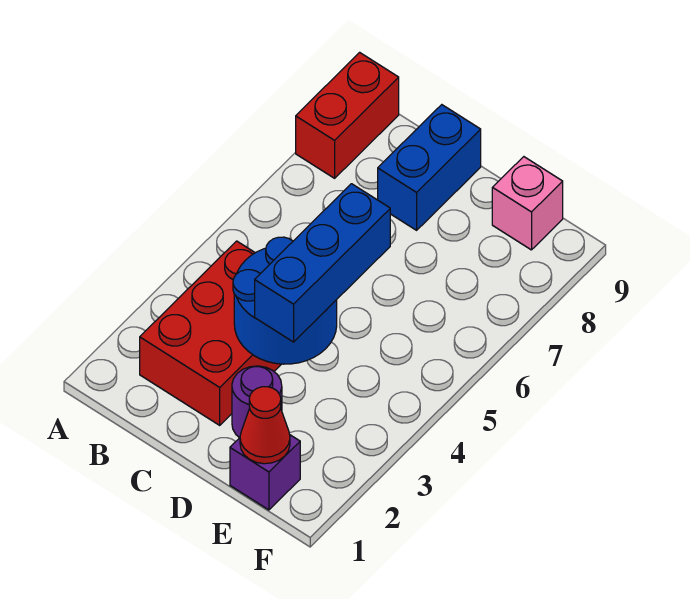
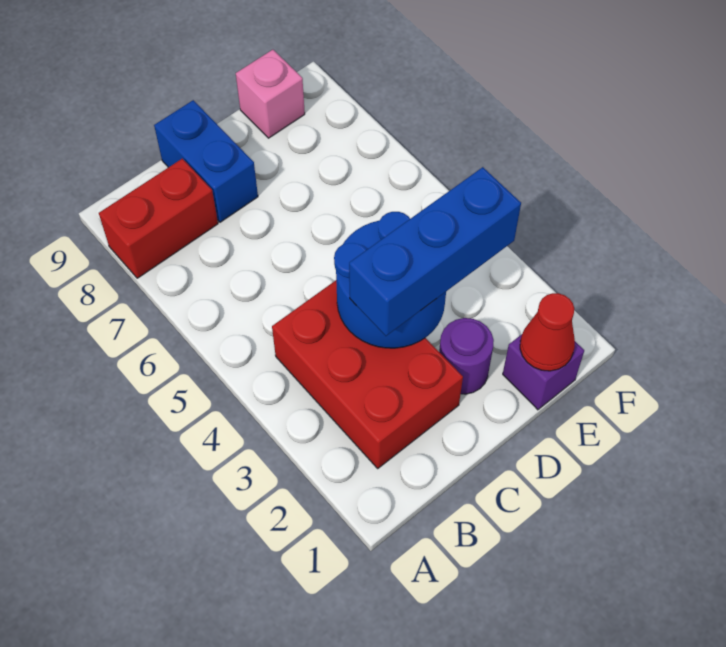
red brick A8:A9 level 1 -> red brick A8:B8 level 1
blue brick D3:D5 level 3 -> blue brick C3:E3 level 3

